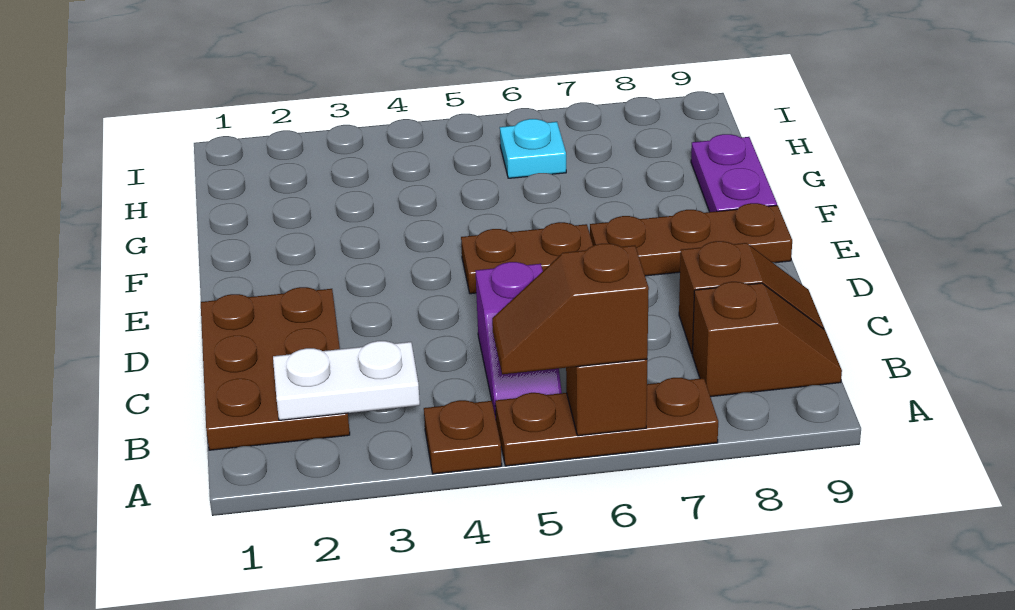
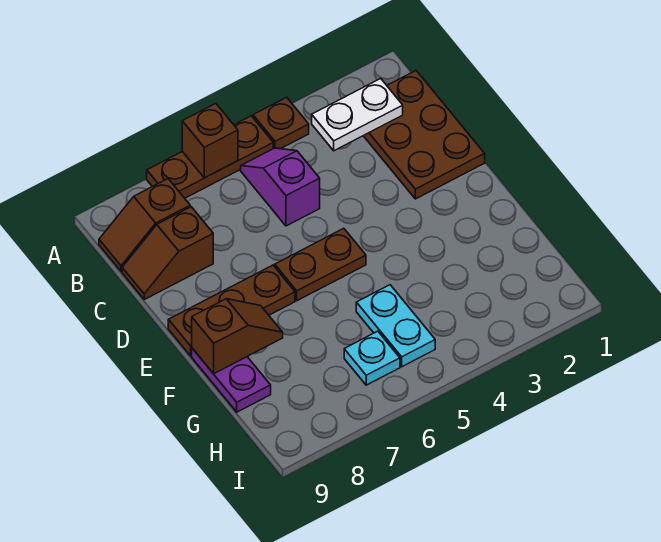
brown slope A5:A6 level 3 top 6 -> brown slope F8:F9 level 2 top 9
none -> cyan plate G5:H5 level 1

